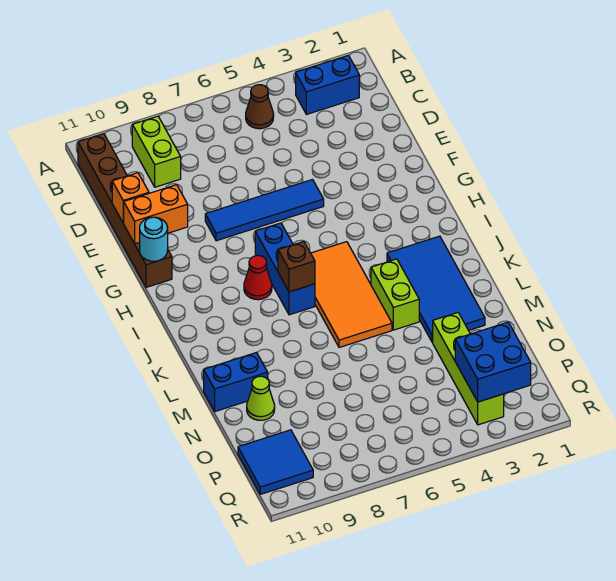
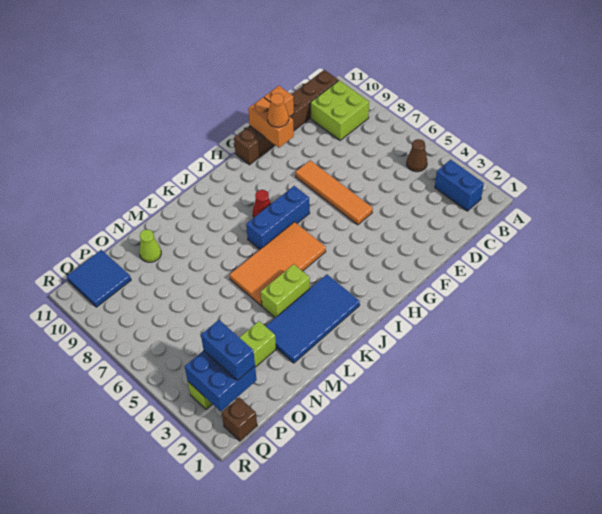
lime brick B9:C9 level 1 -> lime brick B9:C10 level 1
blue tile F5:F8 level 1 -> orange tile F5:F8 level 1
none -> orange cone F10 level 3
cyan round brick G11 level 2 -> none
brown brick J7 level 2 -> brown brick Q1 level 1
blue brick M10:M11 level 1 -> blue brick P2:P3 level 3

